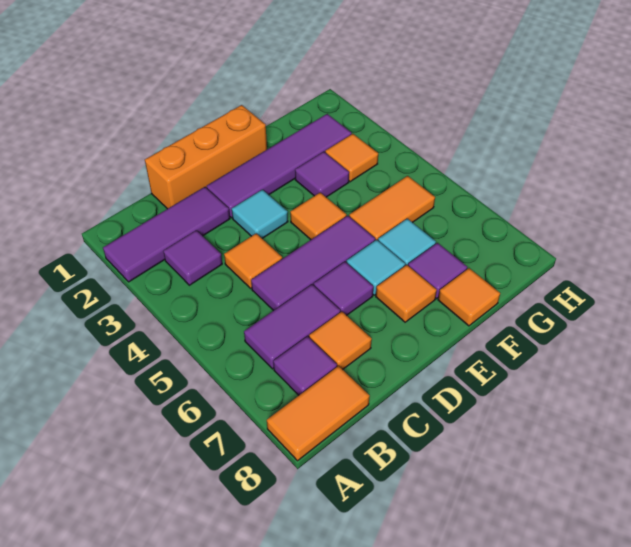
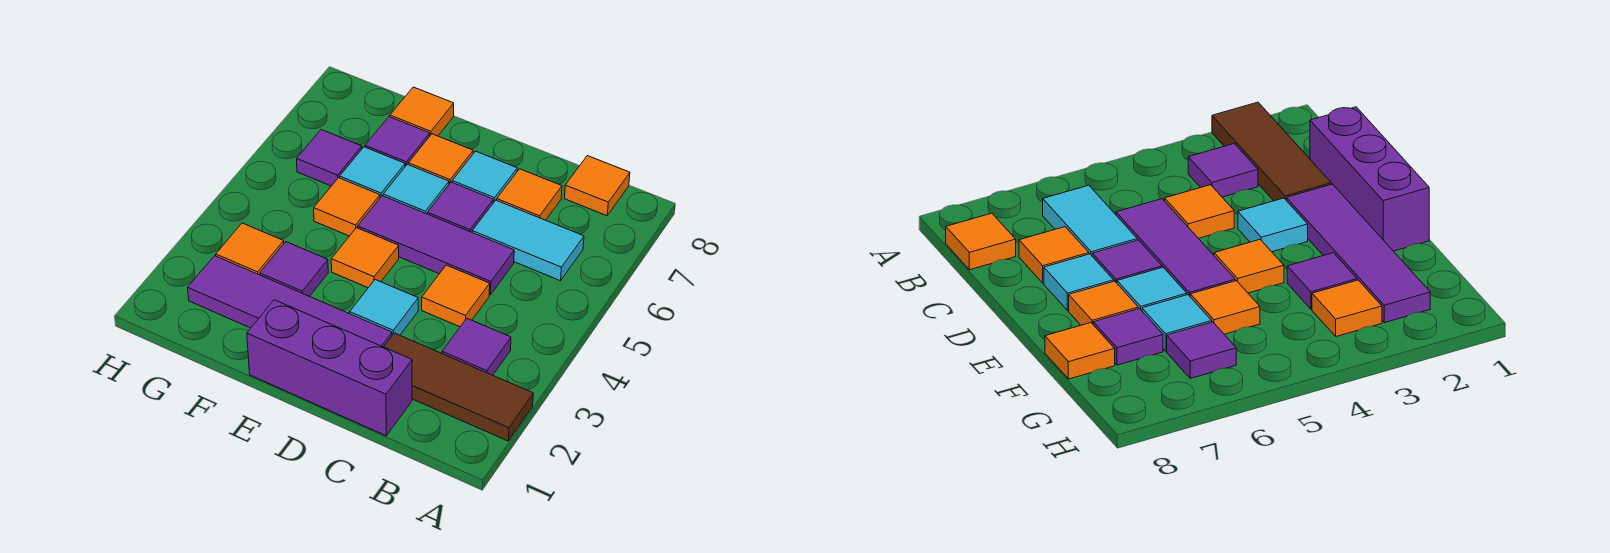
purple tile A2:C2 level 1 -> brown tile A2:C2 level 1
orange tile A8:B8 level 1 -> orange tile B8 level 1
purple tile B6:C6 level 1 -> cyan tile B6:C6 level 1
purple tile B7 level 1 -> purple tile G6 level 1
orange brick C1:E1 level 1 -> purple brick C1:E1 level 1
none -> cyan tile D7 level 1
orange tile F5:G5 level 1 -> orange tile F5 level 1

